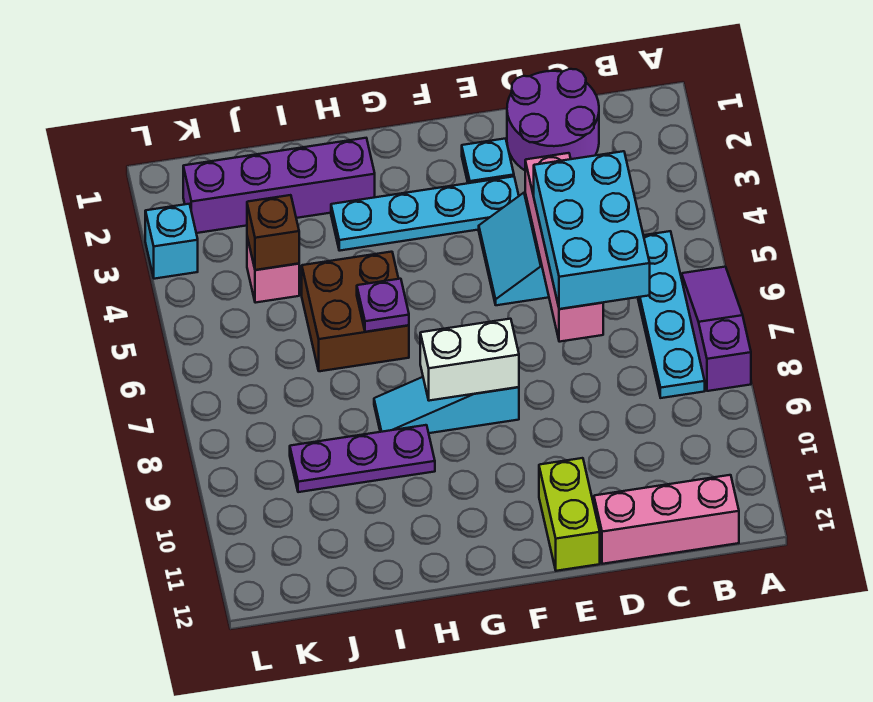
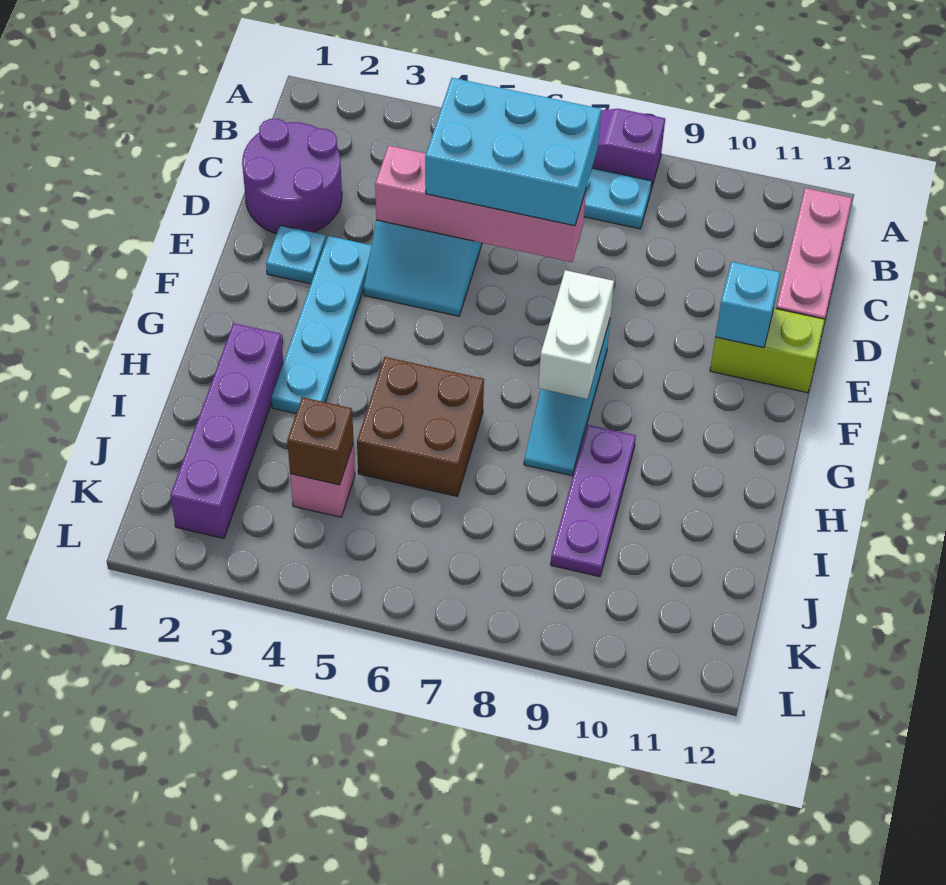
purple plate H6 level 2 -> none
cyan brick L3 level 1 -> cyan brick E11 level 2

